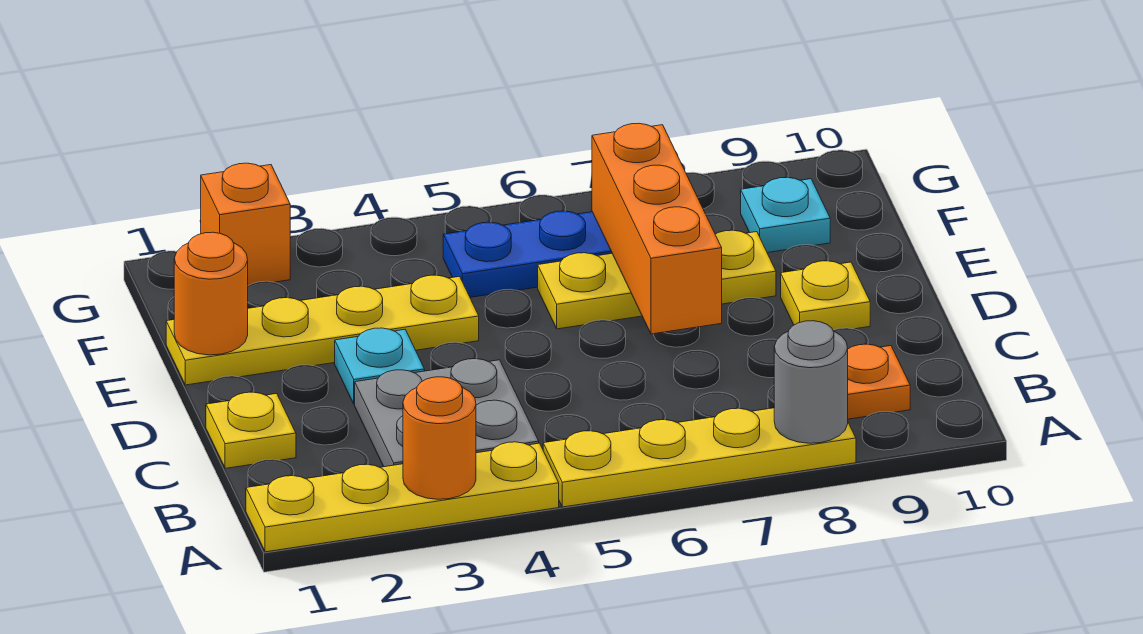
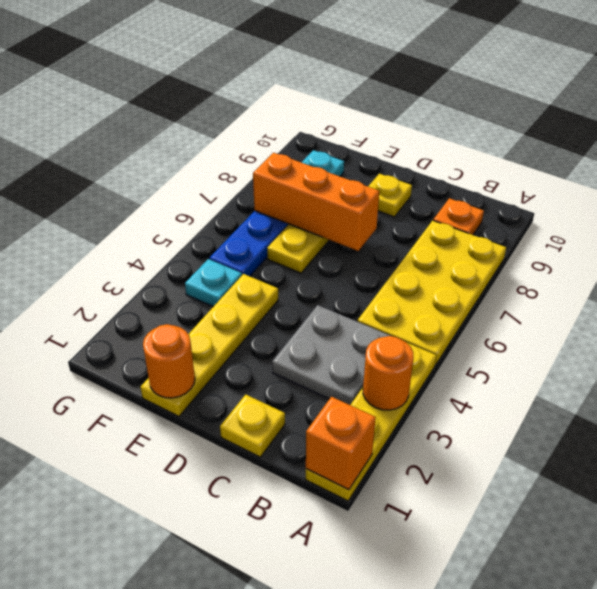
yellow plate A5:A8 level 1 -> yellow plate A5:B8 level 1
grey round brick A8 level 2 -> none
cyan plate D3 level 1 -> cyan plate F4 level 1
orange brick G2 level 1 -> orange brick A1 level 2

